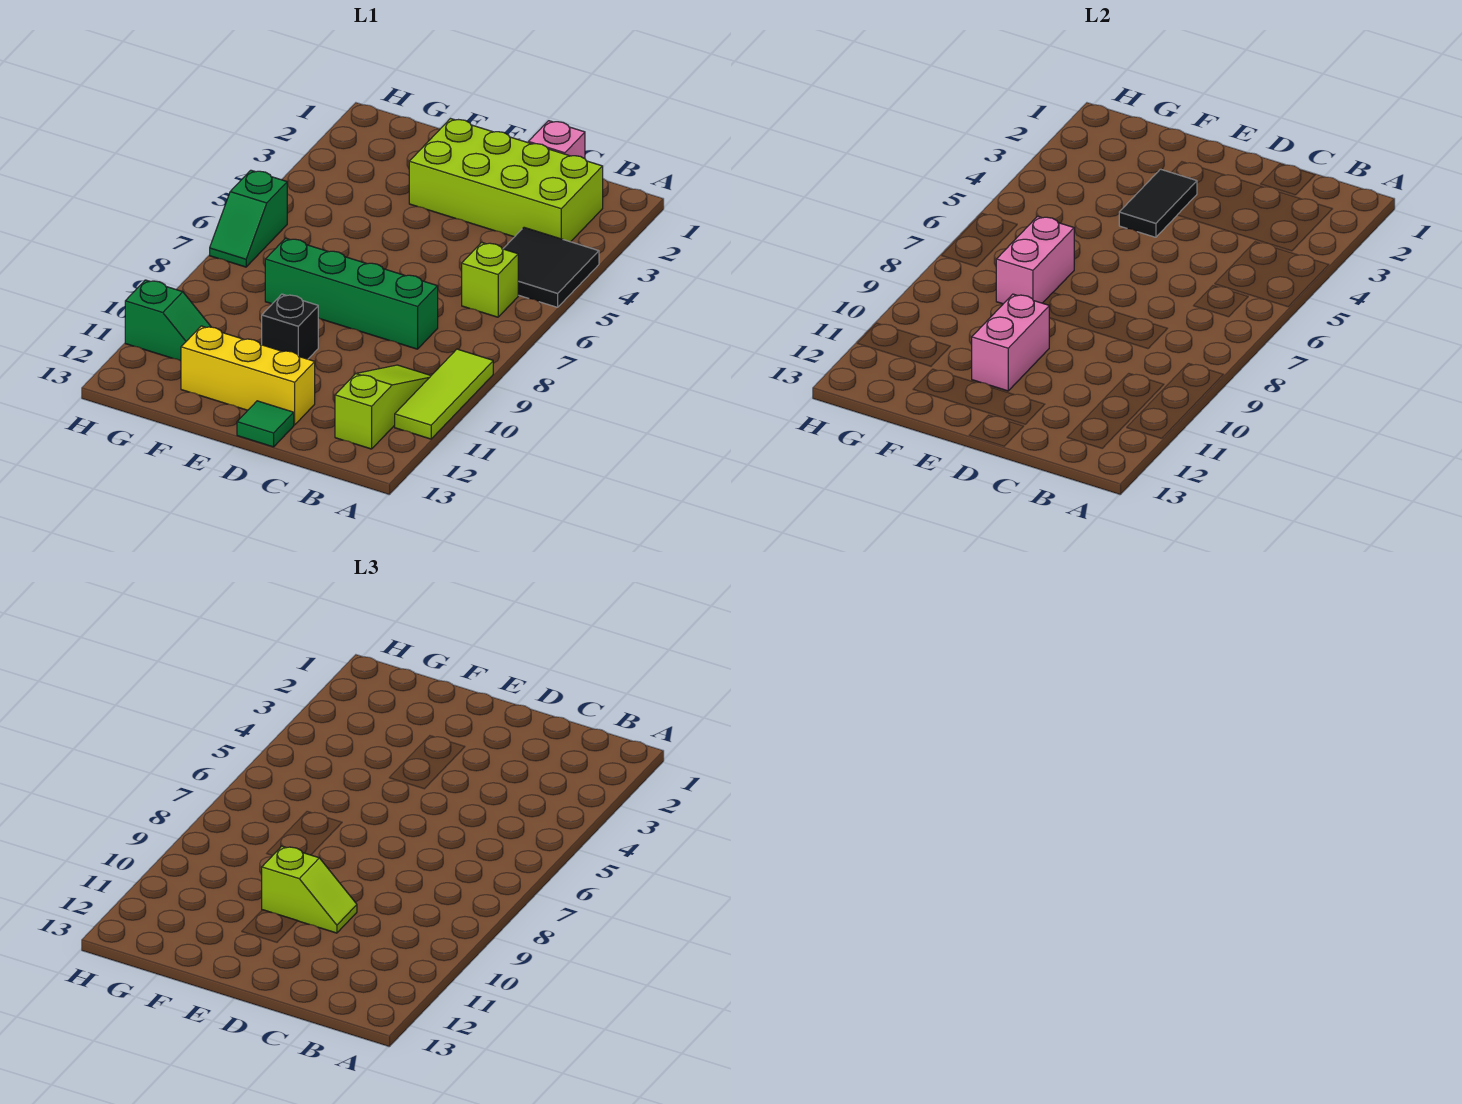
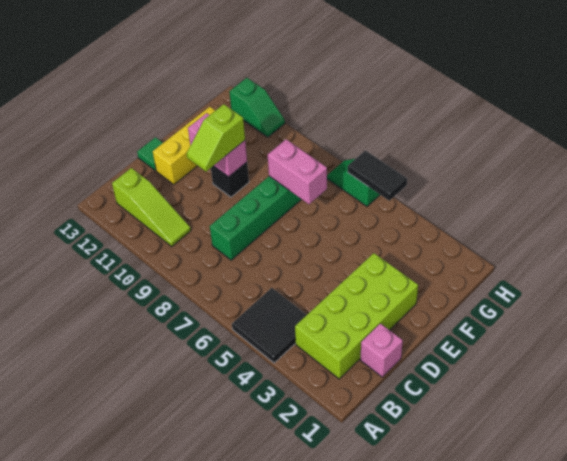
lime tile A9:A11 level 1 -> none
lime brick B6 level 1 -> none
black tile E3:E4 level 2 -> black tile H5:H6 level 2
green slope G11:H11 level 1 top H -> green slope H11:H12 level 1 top 12

